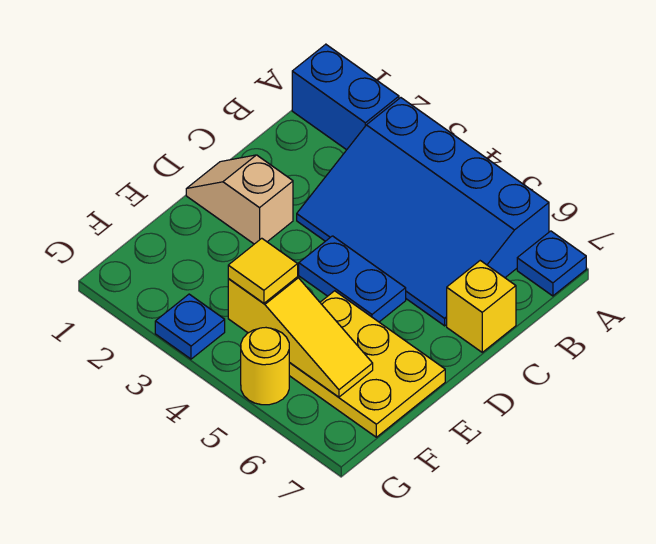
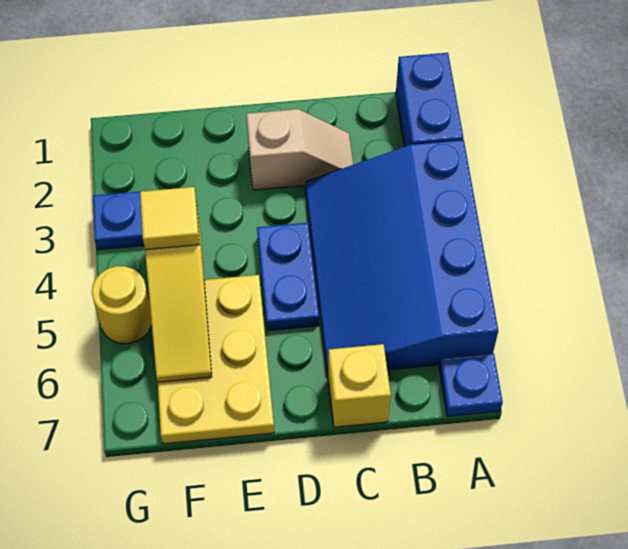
tan slope D1:D2 level 1 top 2 -> tan slope C2:D2 level 1 top D

